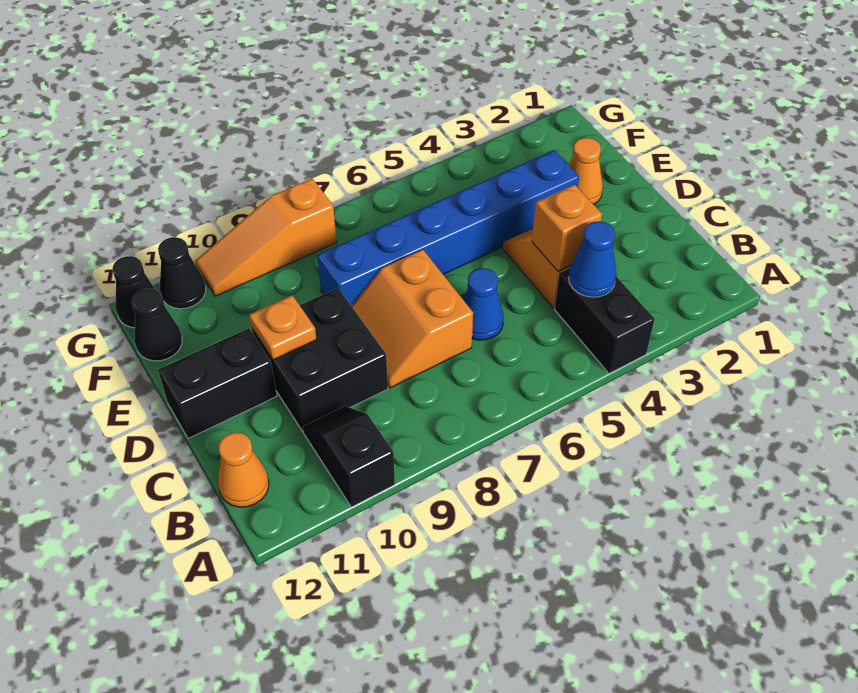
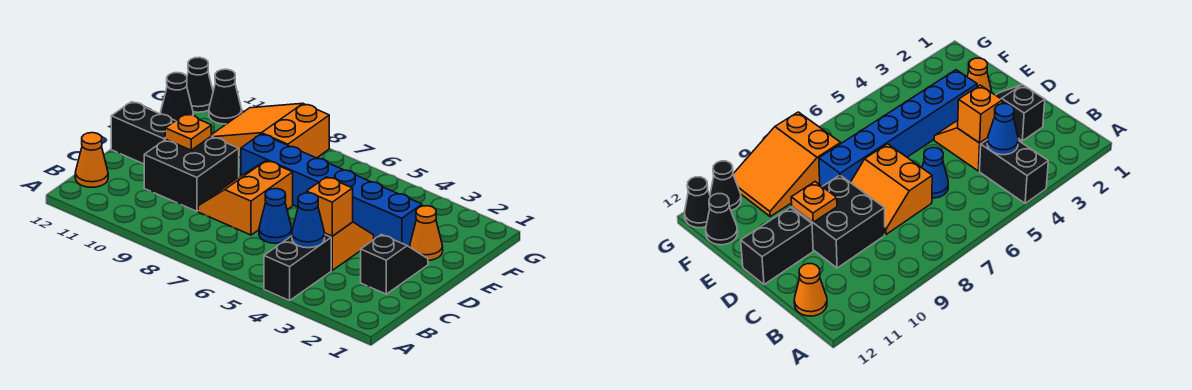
black slope A10:B10 level 1 top A -> black slope C2:D2 level 1 top C
orange slope G8:G10 level 1 top 8 -> orange slope F8:G10 level 1 top 8

